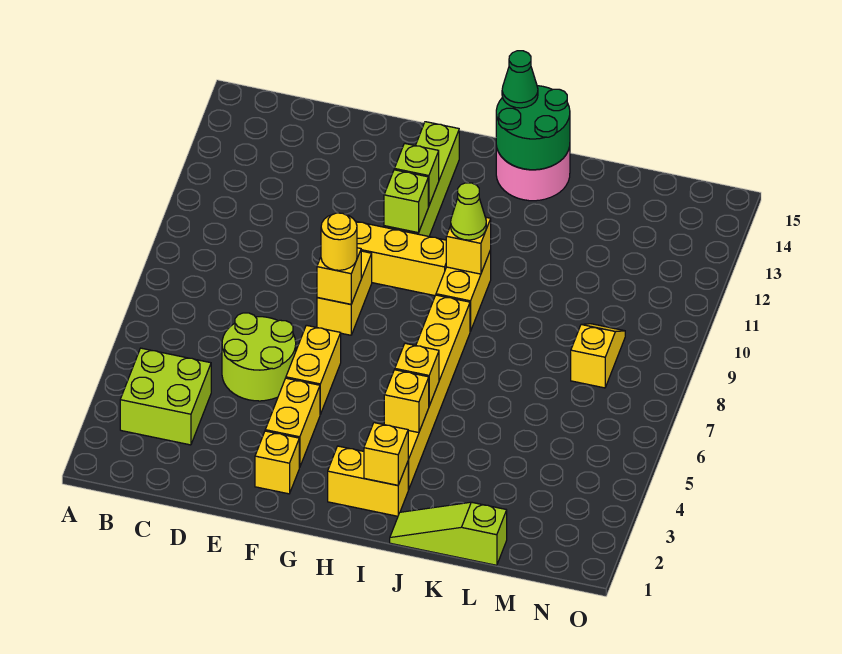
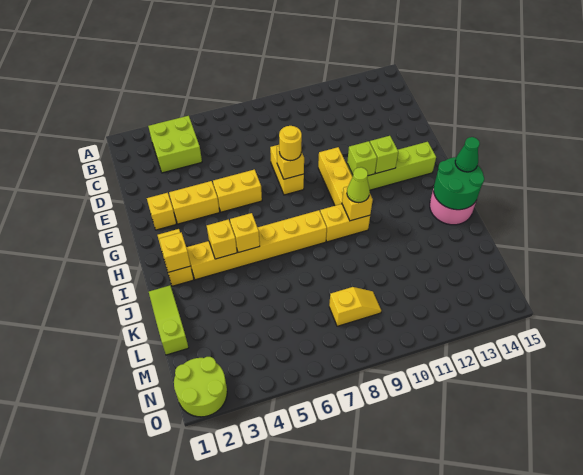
lime round brick D5:E6 level 1 -> lime round brick N1:O2 level 1
yellow brick F8:F9 level 1 -> yellow brick E8:F8 level 1

